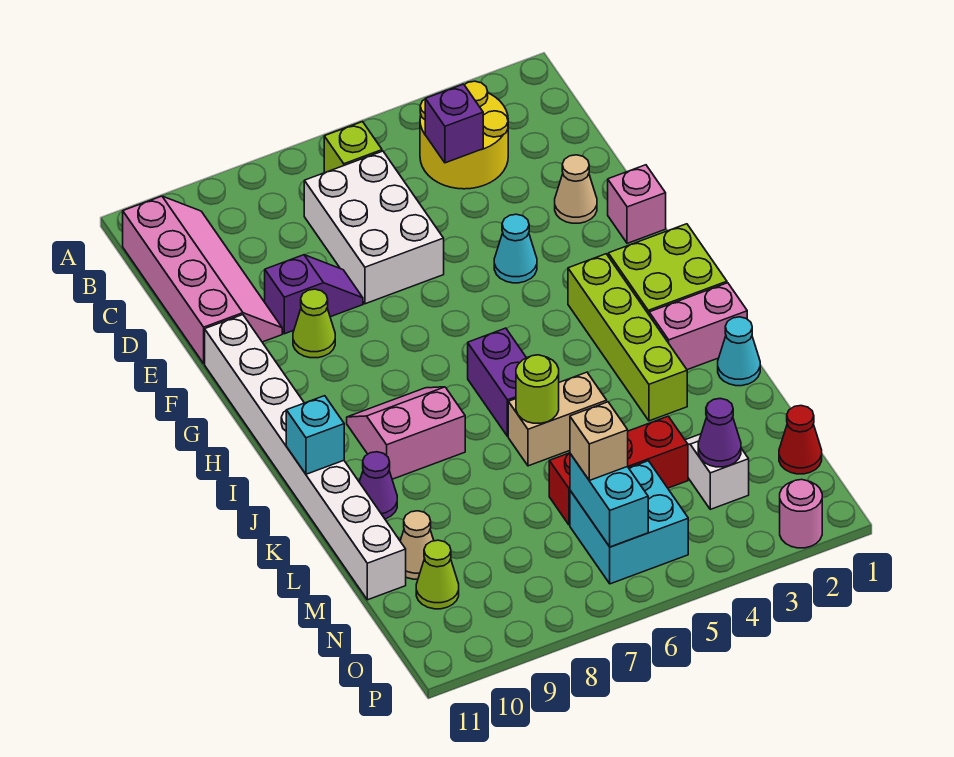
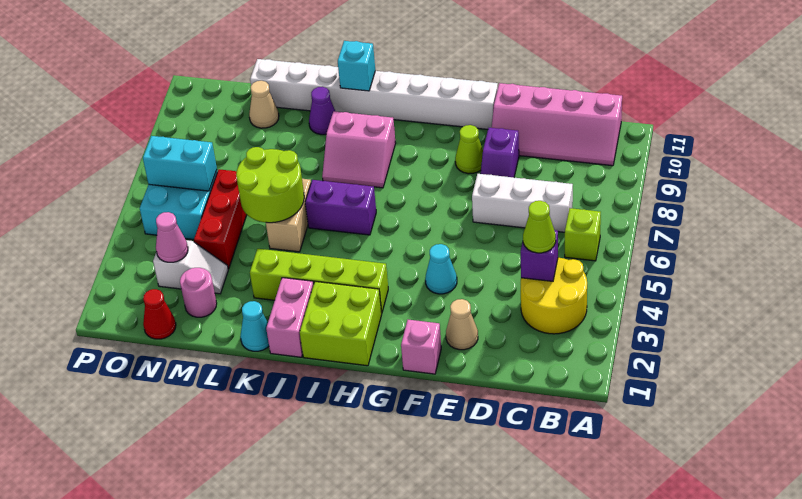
white brick C6:E7 level 1 -> white brick C7:E7 level 1
pink slope I8:J9 level 1 top J -> pink slope I8:J9 level 1 top 9
lime round brick K6 level 2 -> lime round brick K5:L6 level 2
purple cone N3 level 2 -> pink cone N3 level 2
tan brick N6 level 3 -> none
lime cone N10 level 1 -> lime cone C4 level 3
pink round brick P2 level 1 -> pink round brick M2 level 1

